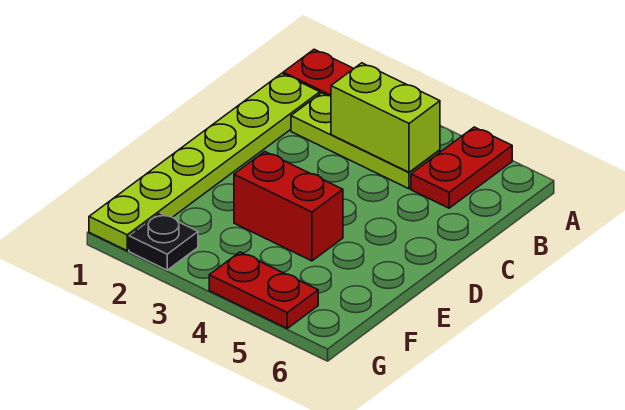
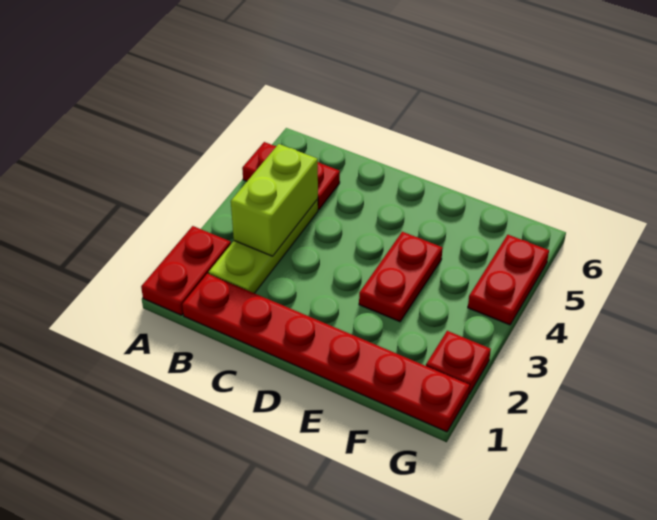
lime plate B1:G1 level 1 -> red plate B1:G1 level 1
red brick E3:E4 level 1 -> red plate E3:E4 level 1
black plate G2 level 1 -> red plate G2 level 1

